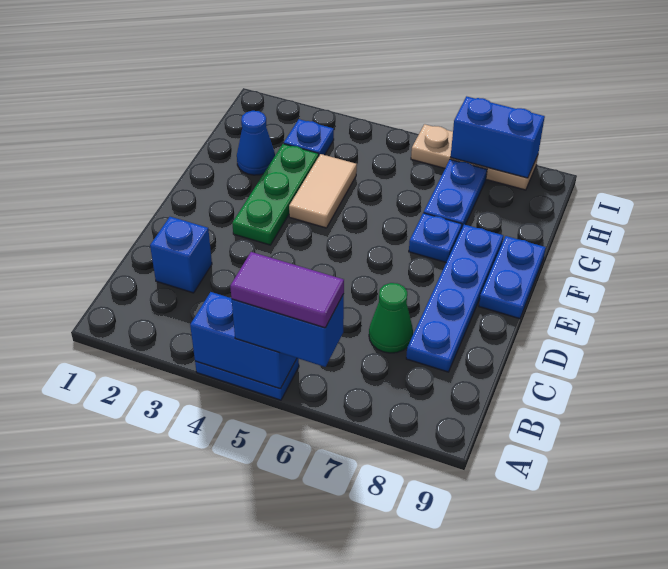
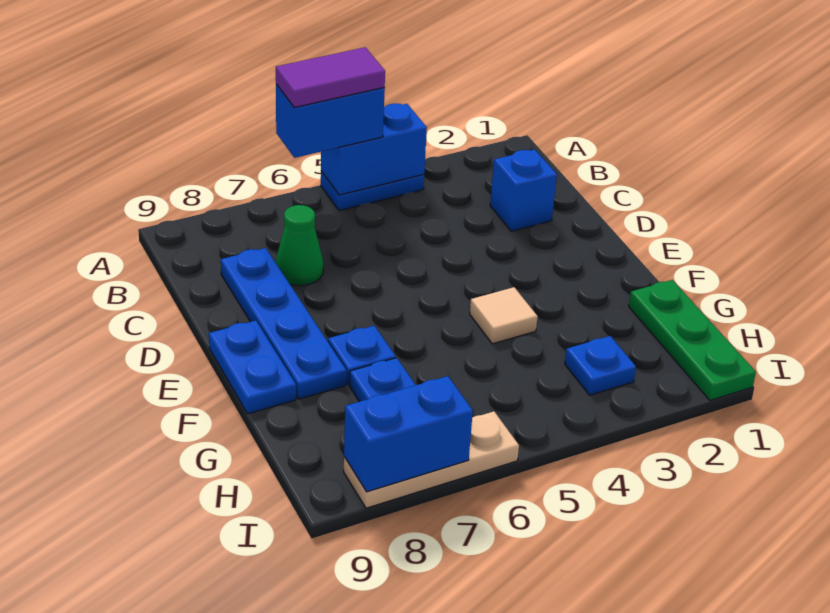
green plate E3:G3 level 1 -> green plate G1:I1 level 1
tan tile F4:G4 level 1 -> tan tile F4 level 1
blue cone G2 level 1 -> none

